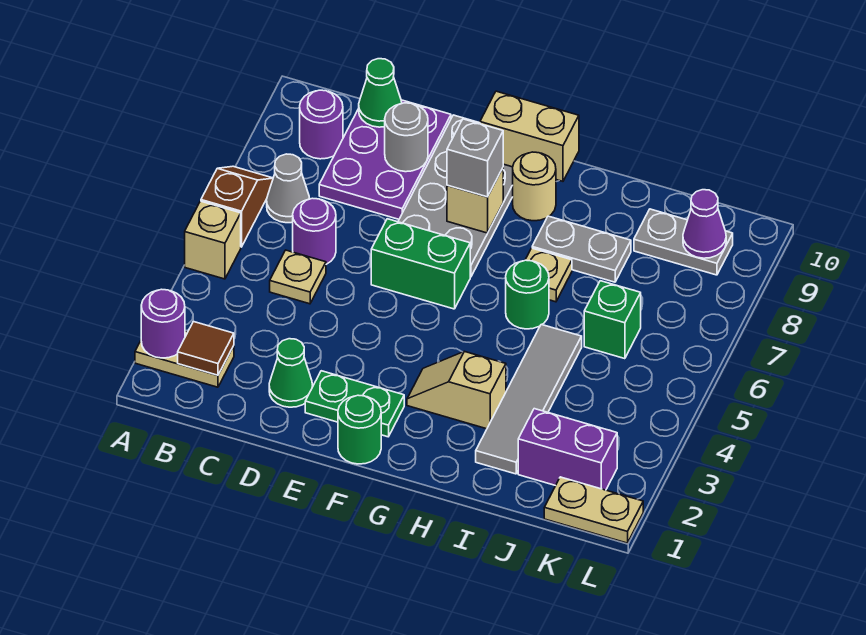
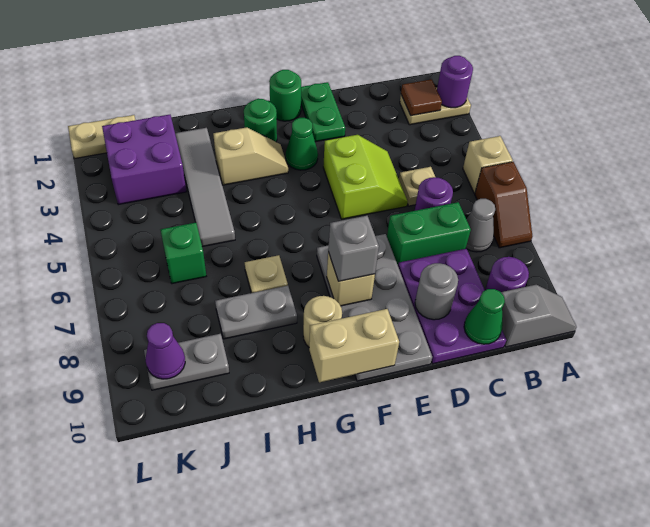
none -> grey slope A10:B10 level 1 top B
green cone D2 level 1 -> green cone F3 level 1
none -> lime slope D4:E5 level 1 top E
green plate E2:F2 level 1 -> green plate E1:E2 level 1
green brick E6:F6 level 1 -> green brick C7:D7 level 1
green round brick H6 level 1 -> green round brick G2 level 1
purple brick J2:K2 level 1 -> purple brick J2:K3 level 1

